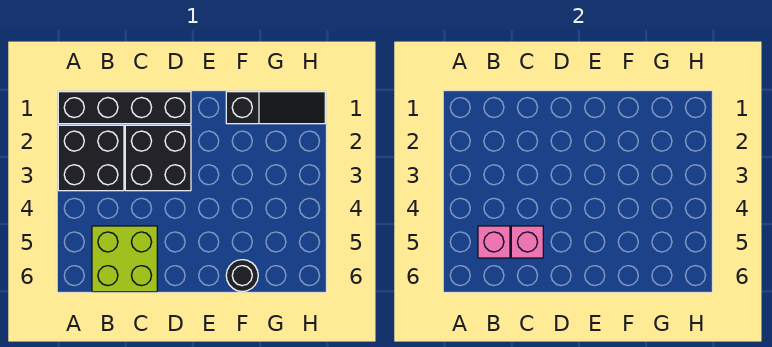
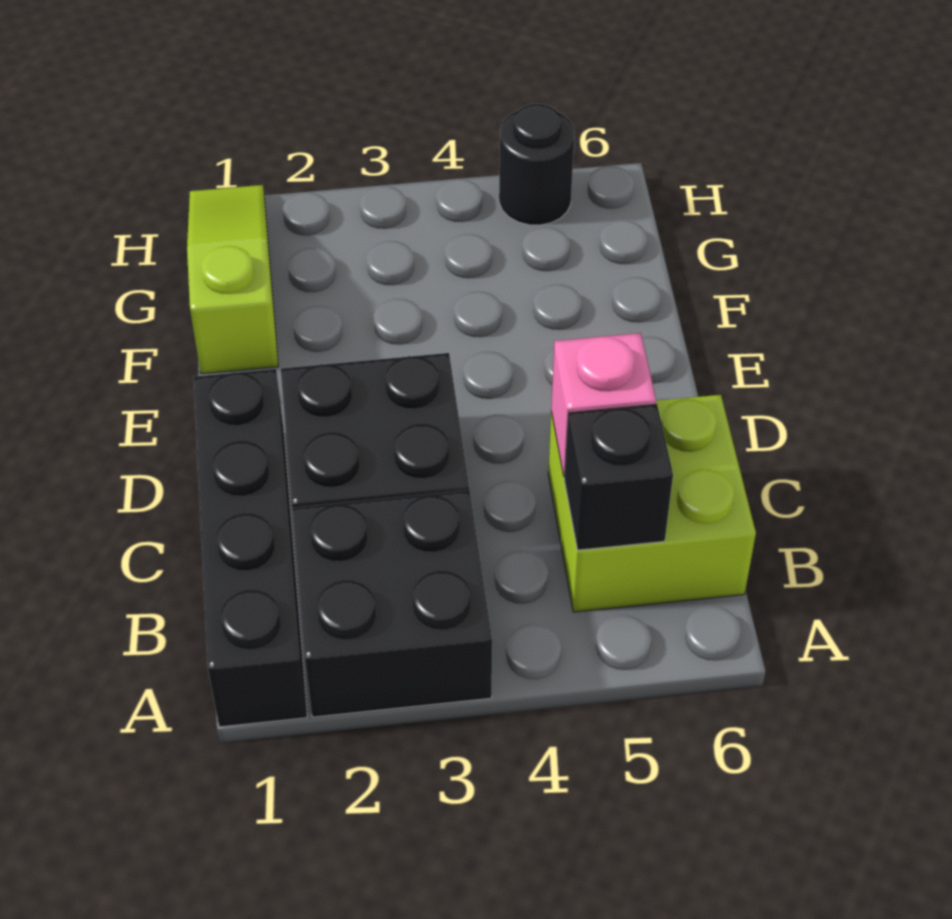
pink brick B5 level 2 -> black brick B5 level 2
black slope F1:H1 level 1 top F -> lime slope F1:H1 level 1 top F
black round brick F6 level 1 -> black round brick H5 level 1

